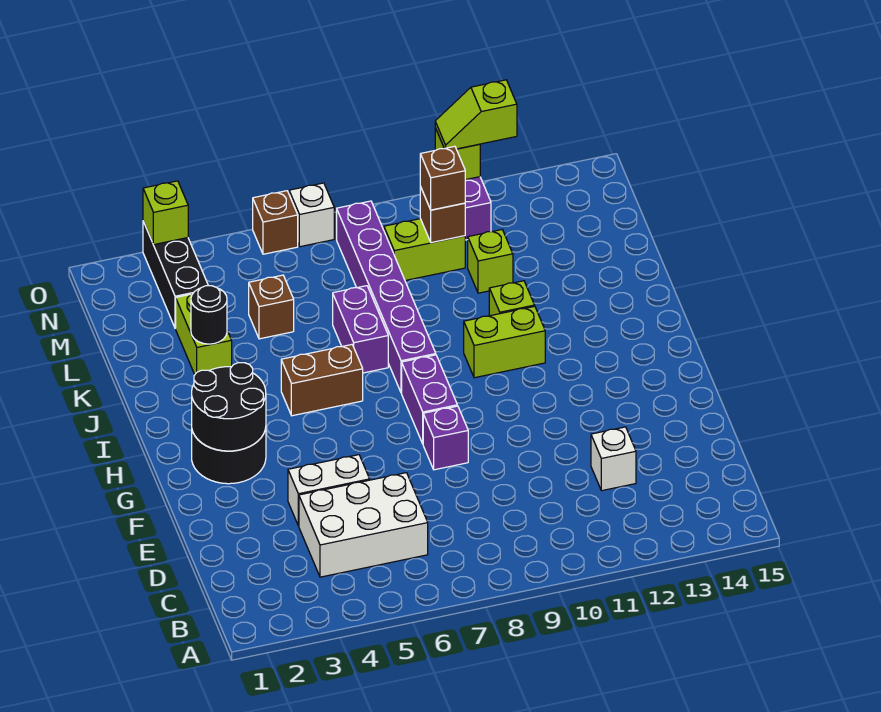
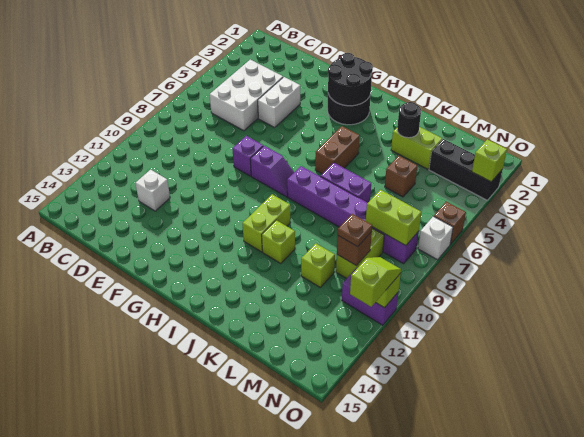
purple brick G8:H8 level 1 -> purple slope G8:H8 level 1 top G
none -> lime brick M8:N8 level 2
brown brick M10 level 3 -> brown plate M10 level 3

